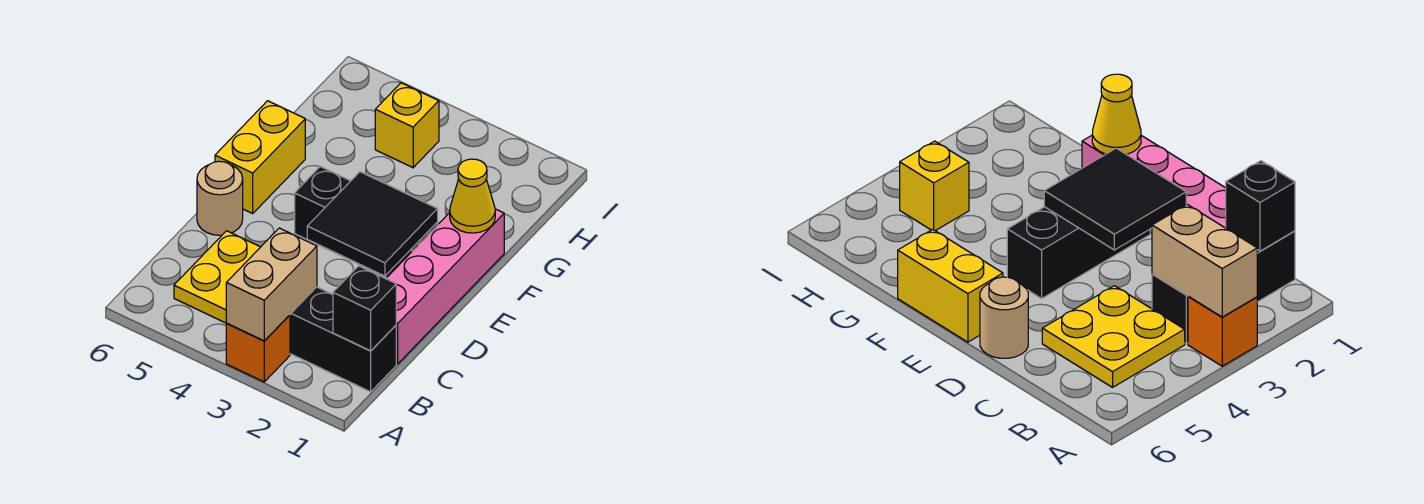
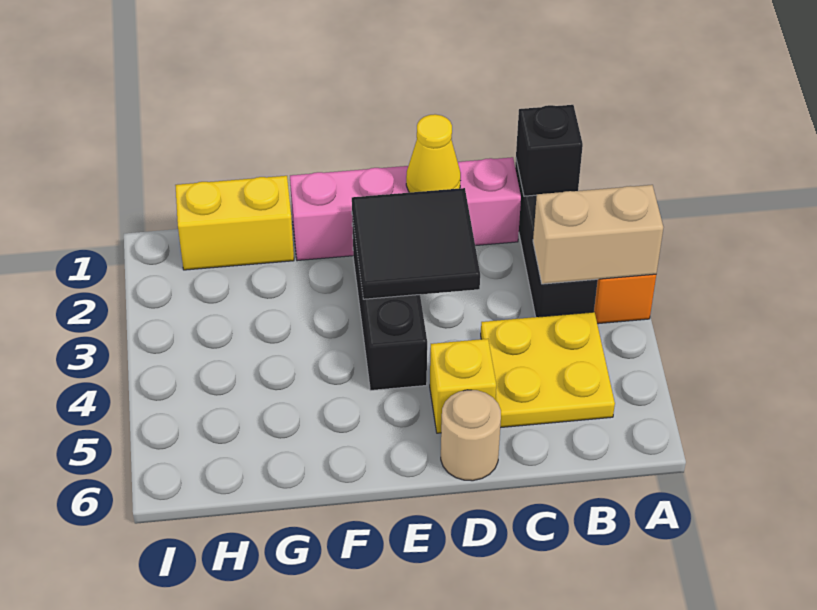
yellow brick E6:F6 level 1 -> yellow brick G1:H1 level 1
yellow cone F1 level 2 -> yellow cone D1 level 2
yellow brick H4 level 1 -> yellow brick D5 level 1

